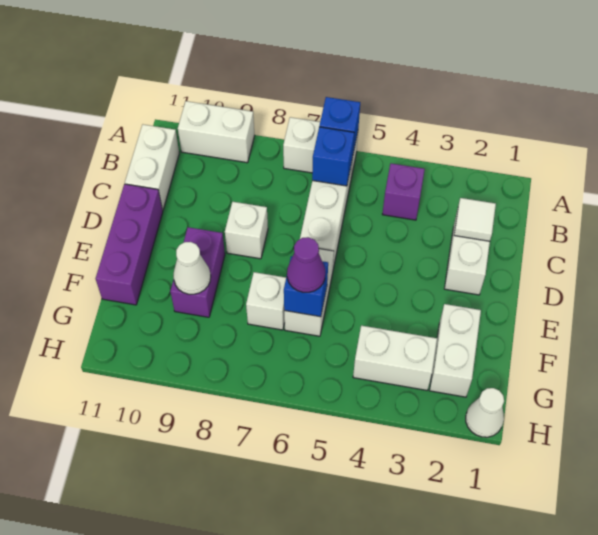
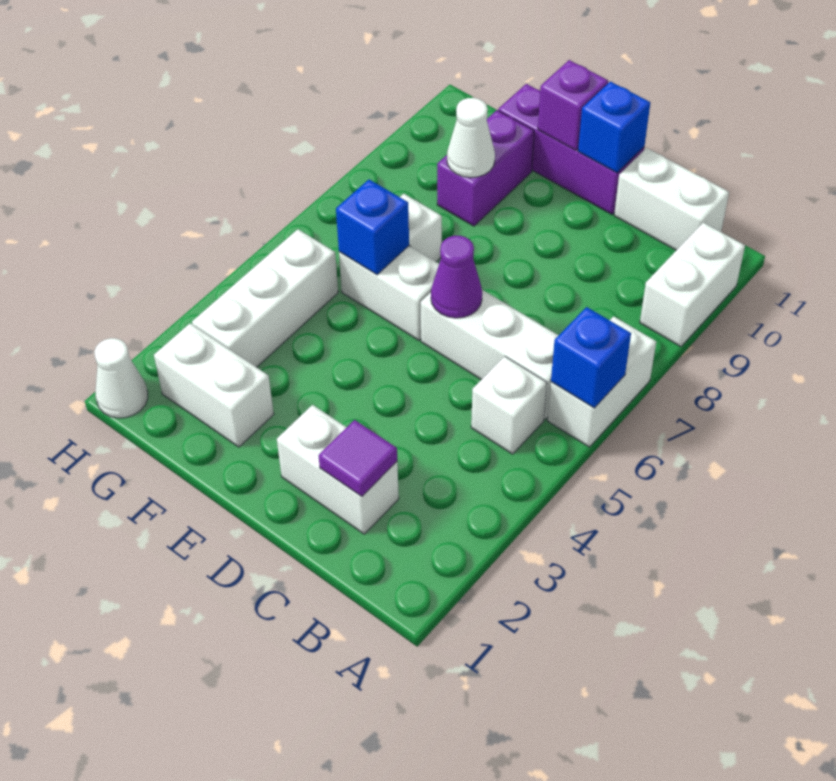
purple brick B4 level 1 -> purple brick E11 level 2
blue brick B6 level 2 -> blue brick D11 level 2
white tile C2 level 2 -> purple tile C2 level 2
white brick D8 level 1 -> white brick B5 level 1
purple brick E9:F9 level 1 -> purple brick F9:F10 level 1
purple cone F6 level 3 -> purple cone D6 level 2
white brick G3:G4 level 1 -> white brick G3:G5 level 1

